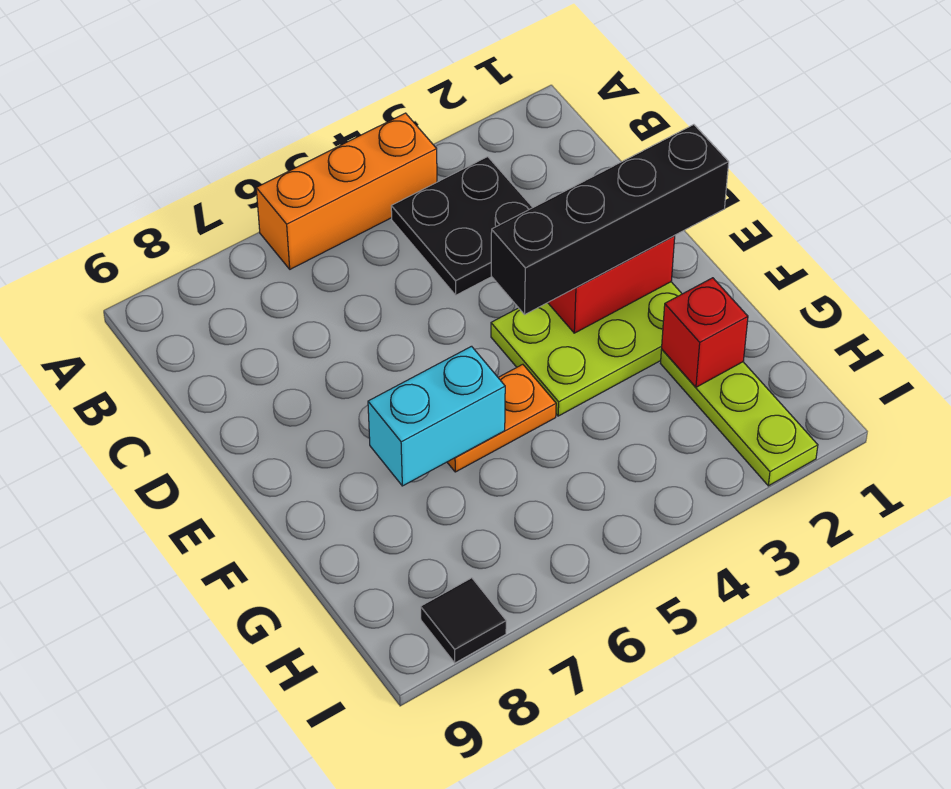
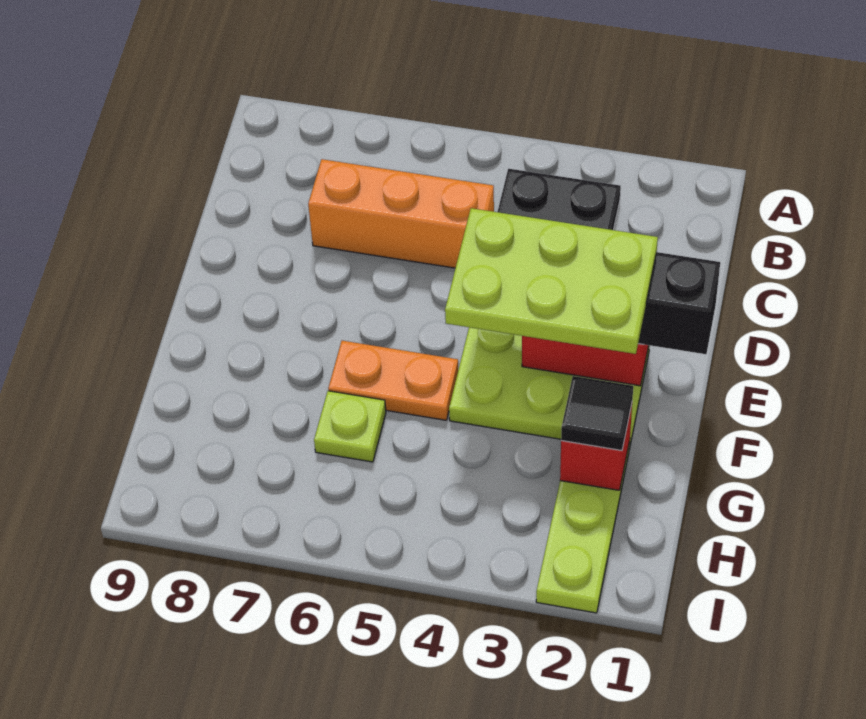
orange brick A4:A6 level 1 -> orange brick C5:C7 level 1
none -> lime plate E2:F4 level 4
cyan brick F6:F7 level 2 -> none
none -> lime plate G6 level 1
black tile I8 level 1 -> black tile G2 level 3

